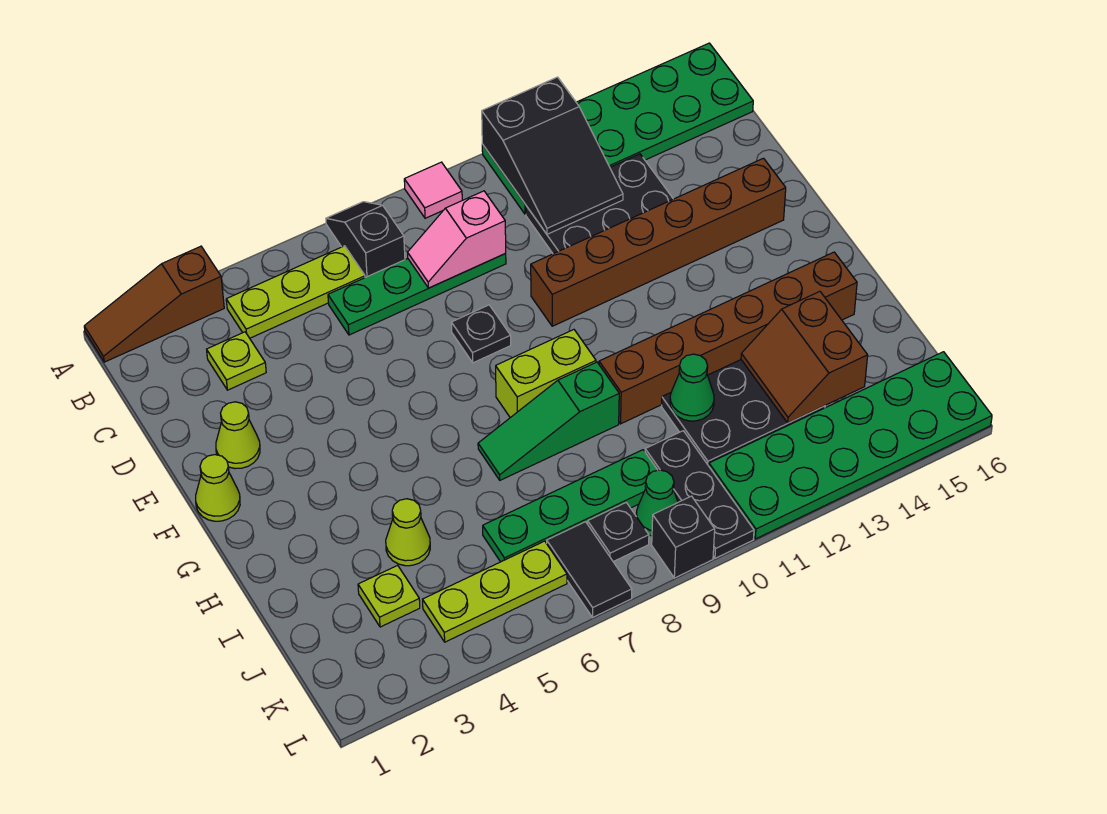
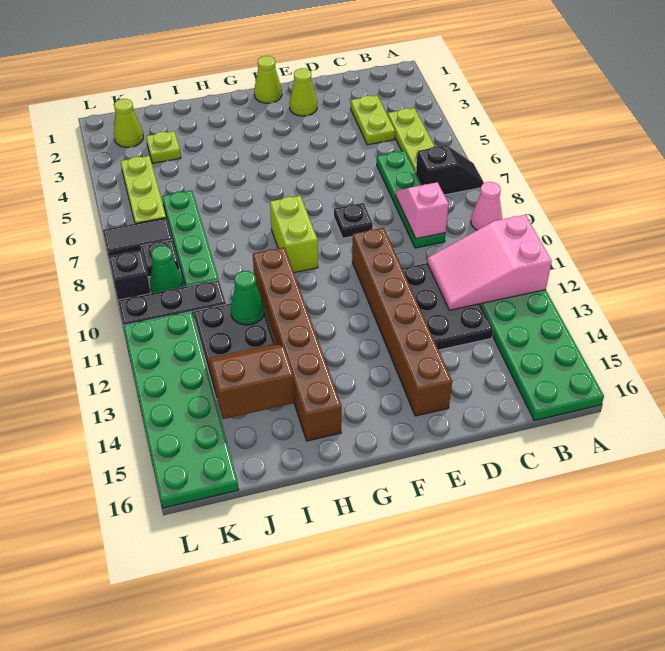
brown slope A1:A3 level 1 top 3 -> none
pink tile A9 level 1 -> pink cone A9 level 1
black slope A11:C12 level 2 top A -> pink slope A11:C12 level 2 top A
lime plate C3 level 1 -> lime plate C3:C4 level 1
green slope H7:H9 level 1 top 9 -> none
lime cone I4 level 1 -> lime cone K2 level 1

